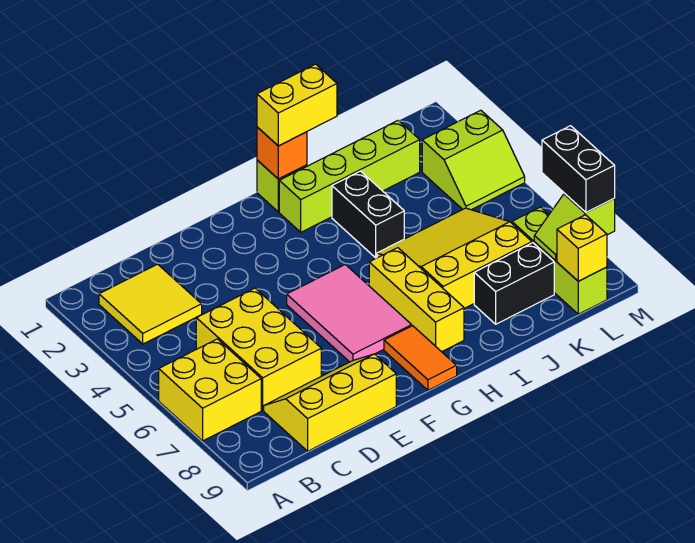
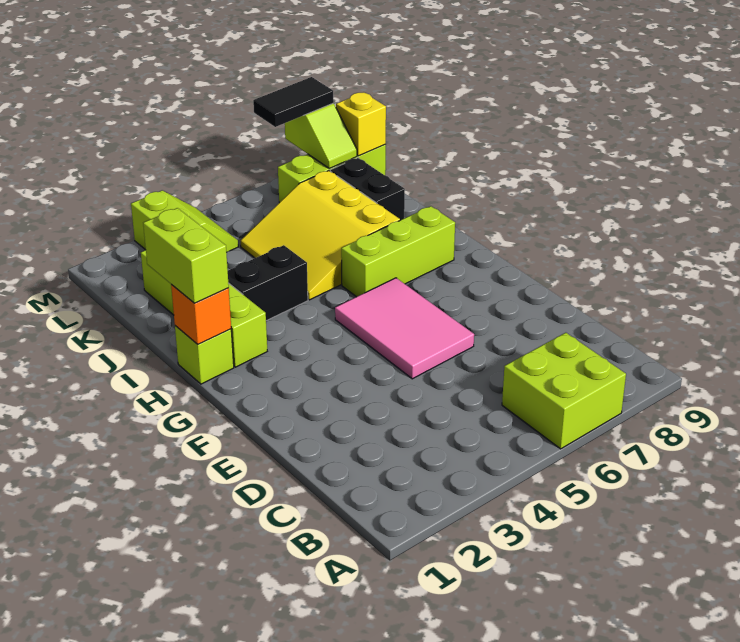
yellow brick A6:B7 level 1 -> lime brick A6:B7 level 1
yellow tile B2:C3 level 1 -> none
yellow brick C5:D7 level 1 -> none
yellow slope C8:E9 level 1 top 9 -> none
pink tile F5:G7 level 1 -> pink tile E5:G6 level 1
orange tile G8:G9 level 1 -> none
yellow brick H1:I1 level 3 -> lime brick H1:I1 level 3
yellow brick H6:H8 level 1 -> lime brick H6:H8 level 1
black brick M7:M8 level 3 -> black tile M7:M8 level 3

